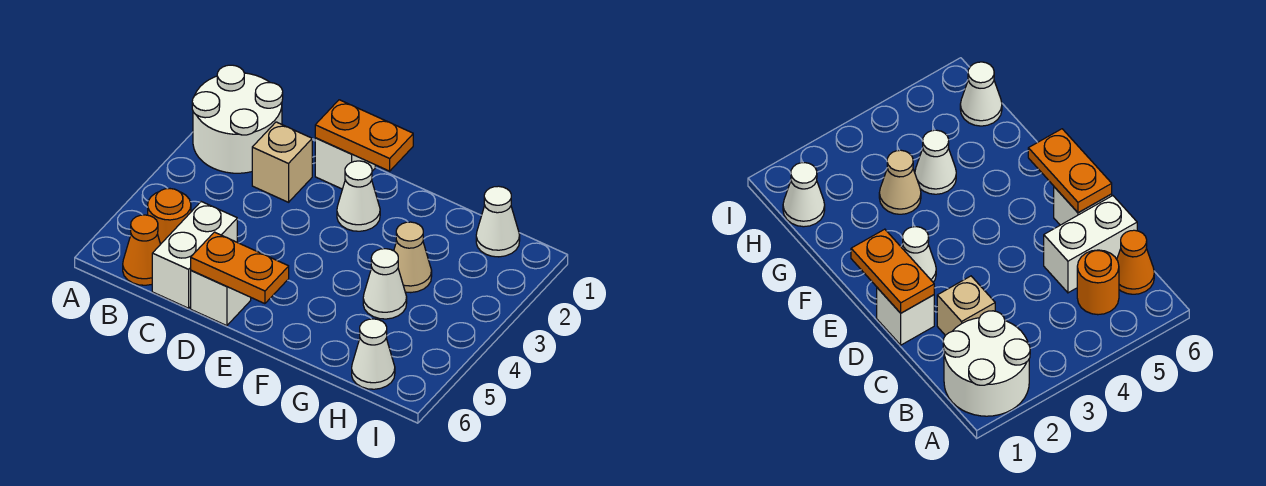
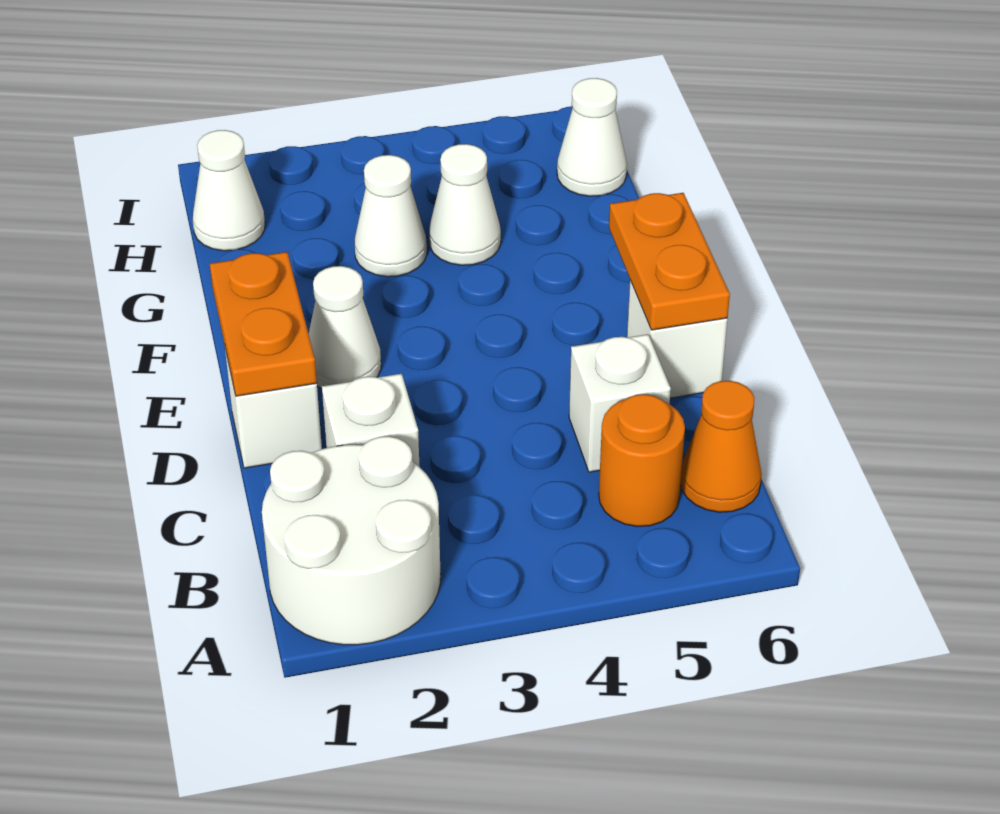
tan brick C2 level 1 -> white brick C2 level 1
white brick C5:C6 level 1 -> white brick C5 level 1
tan cone G3 level 1 -> white cone G3 level 1

